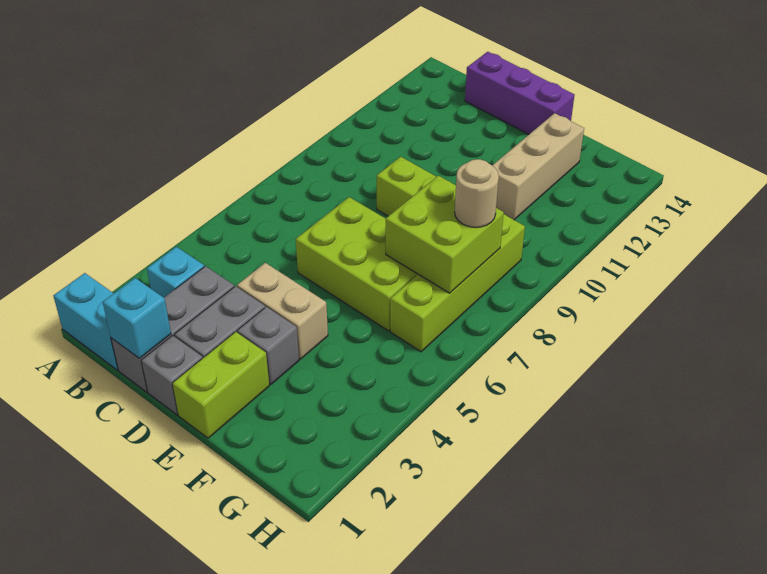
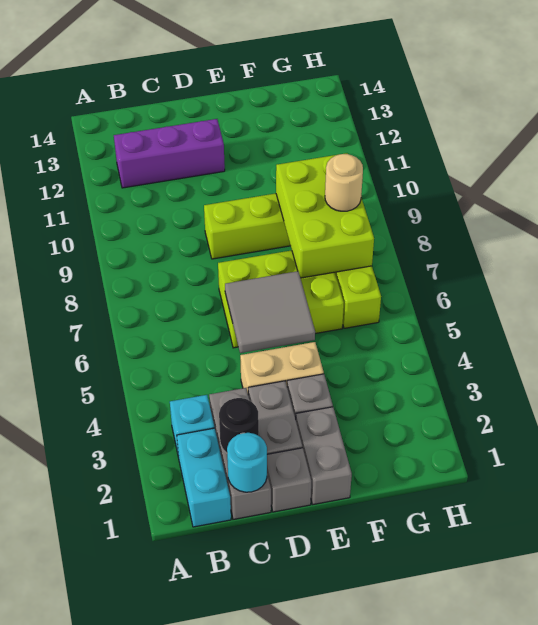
cyan brick A1:B1 level 1 -> cyan brick B1:B2 level 1
cyan brick C1 level 2 -> cyan round brick C1 level 2
none -> black round brick C2 level 2
purple brick C14:E14 level 1 -> purple brick B12:D12 level 1
none -> grey tile D5:E6 level 2
lime brick E1:E2 level 1 -> grey brick E1:E2 level 1
lime brick F7:G8 level 2 -> lime brick F7:G9 level 2
tan brick F11:F13 level 1 -> none

